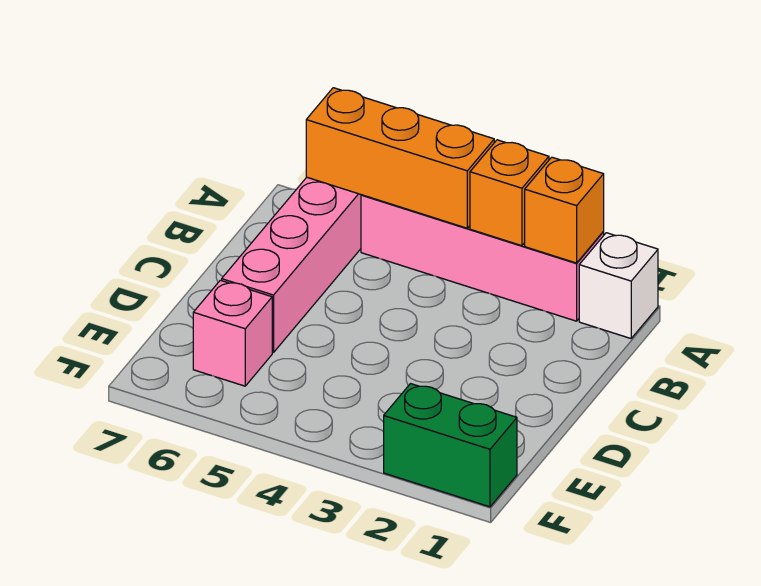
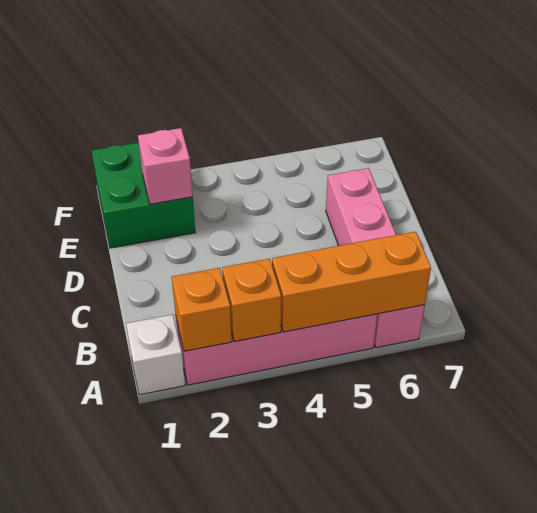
pink brick E6 level 1 -> pink brick E2 level 2
green brick F1:F2 level 1 -> green brick E1:F2 level 1

